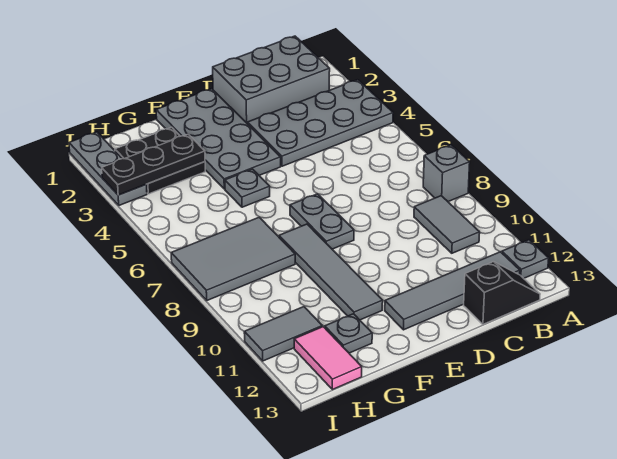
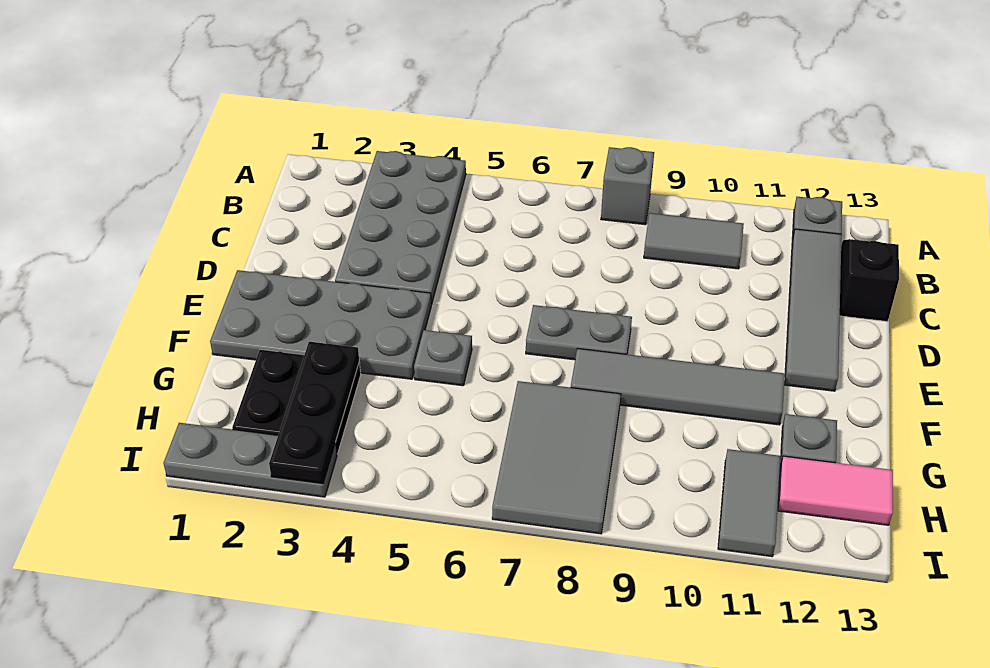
grey brick B1:D2 level 1 -> none

